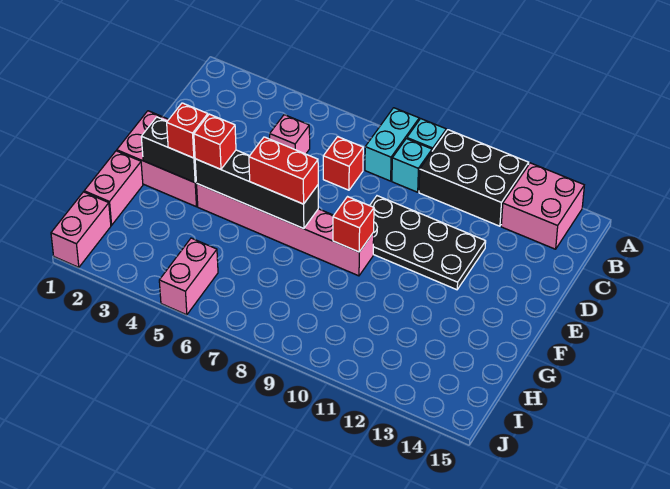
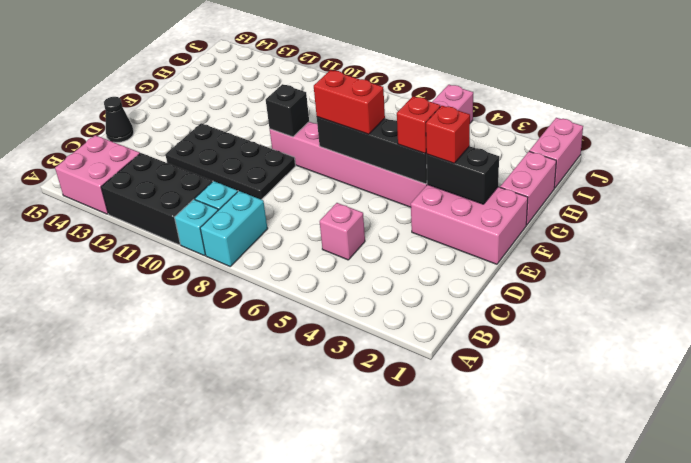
red brick C7 level 1 -> none
none -> black cone D15 level 1
red brick F9 level 2 -> black brick F9 level 2

